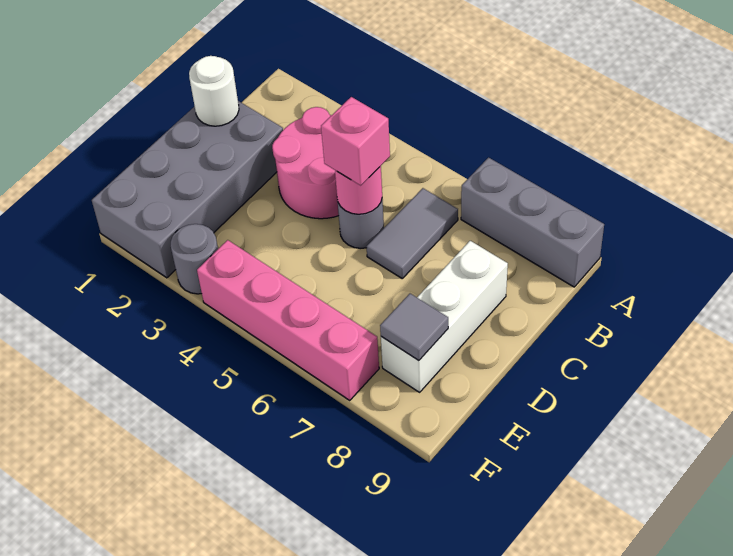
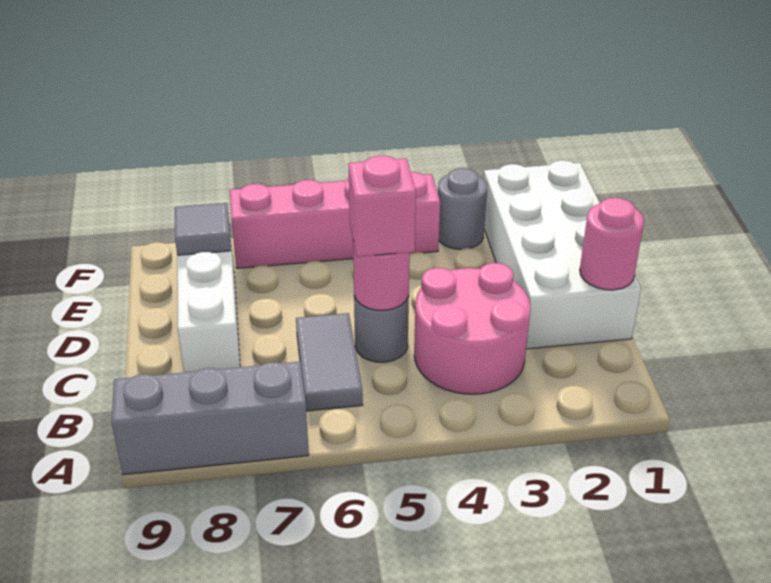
grey brick C1:F2 level 1 -> white brick C1:F2 level 1
white round brick C1 level 2 -> pink round brick C1 level 2

